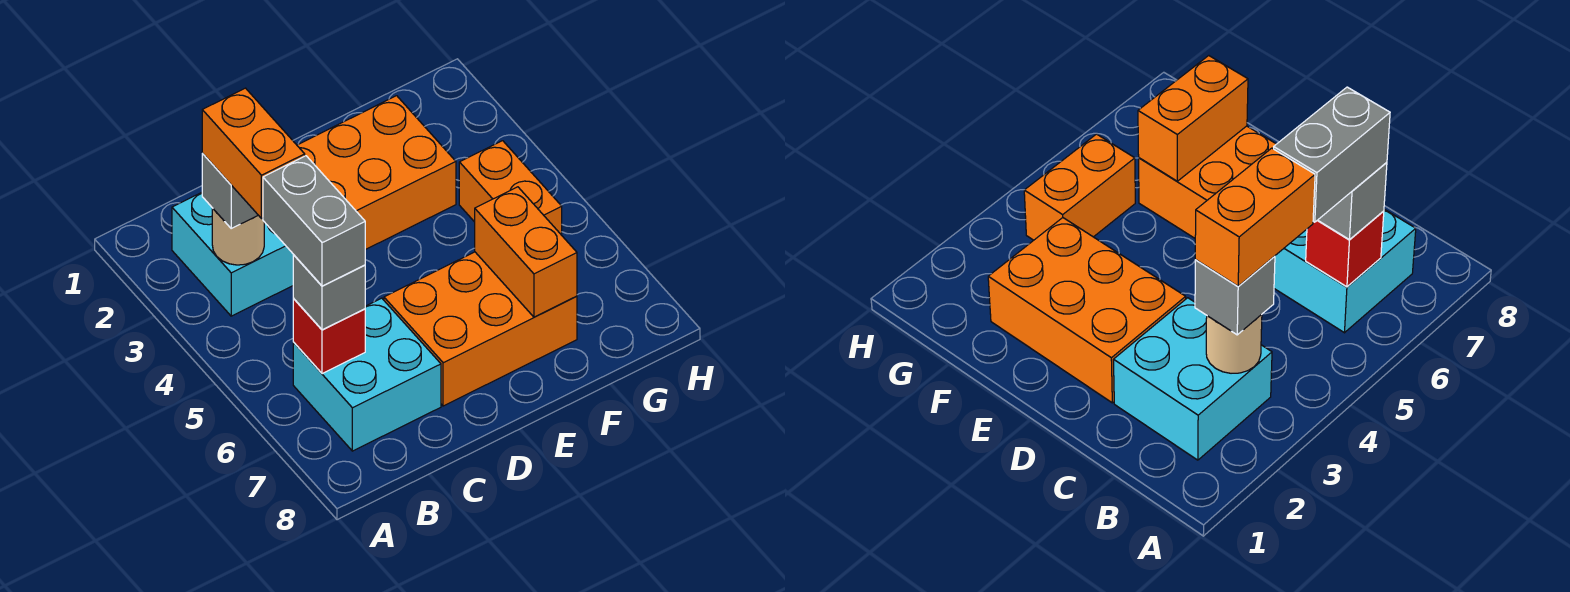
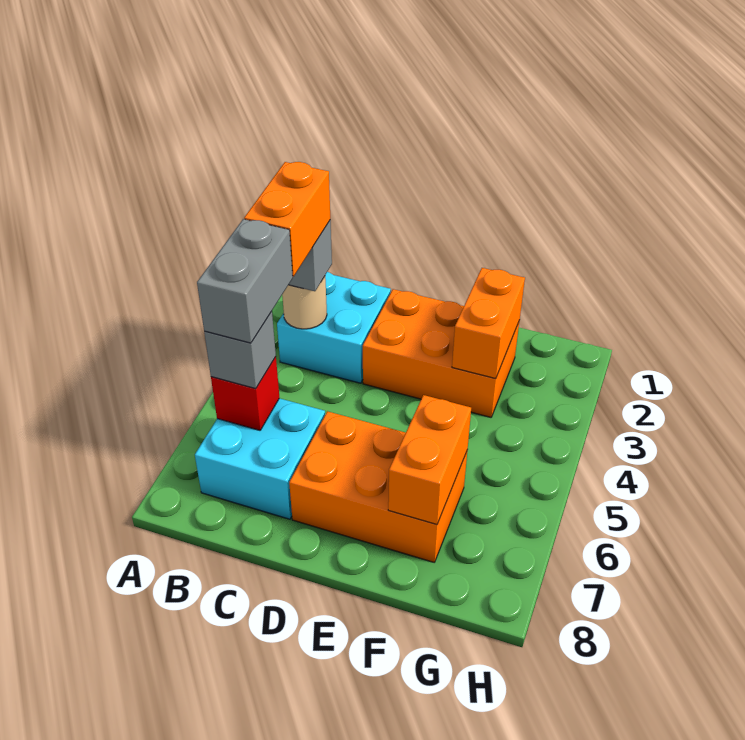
orange brick G4:G5 level 1 -> orange brick F2:F3 level 2

